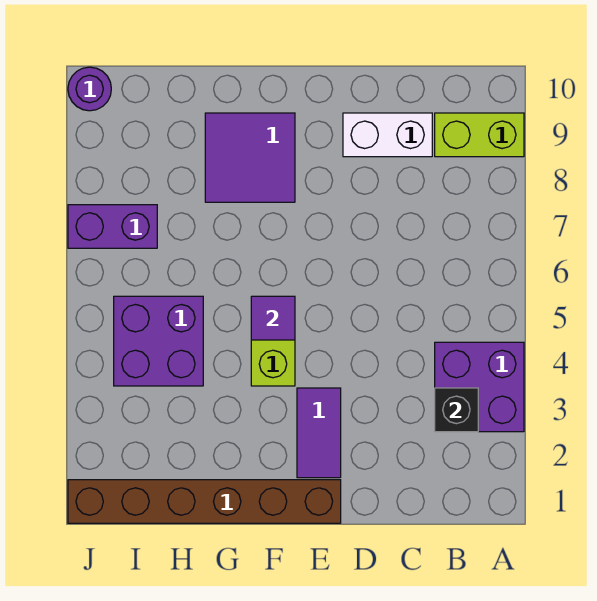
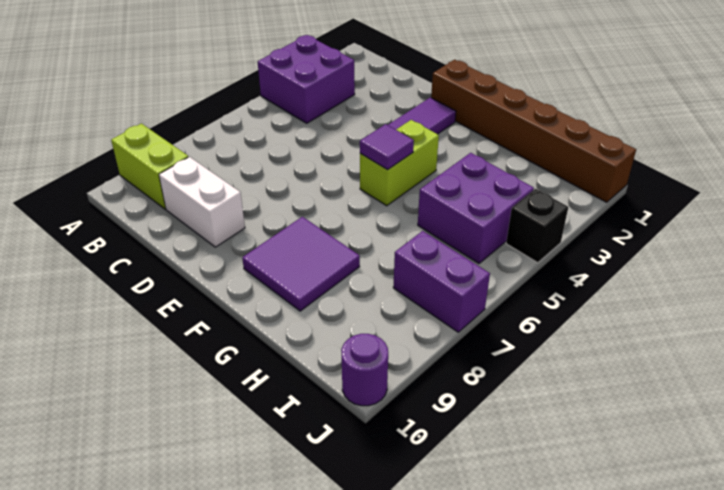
black brick B3 level 2 -> black brick J4 level 1

